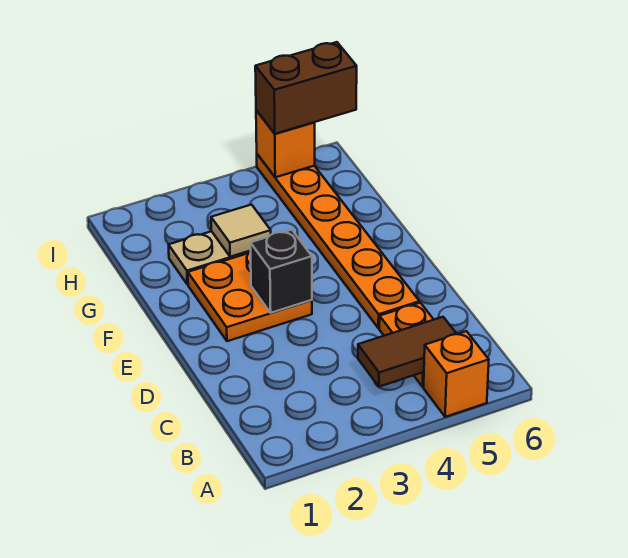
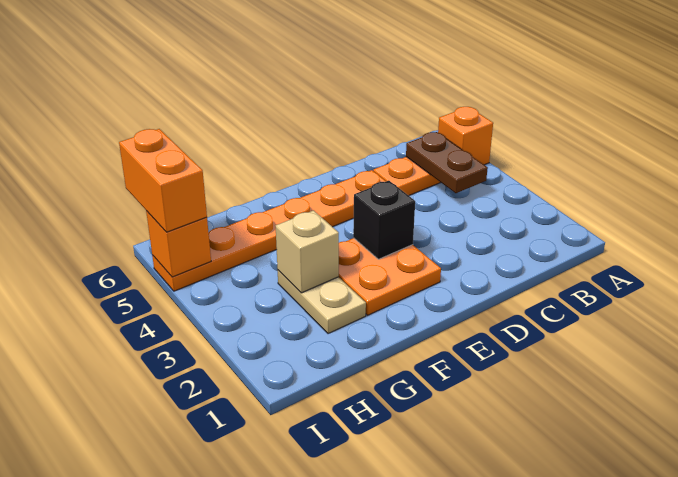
brown tile B4:B5 level 2 -> brown plate B4:B5 level 2
tan tile G3 level 2 -> tan brick G3 level 2
brown brick I5:I6 level 3 -> orange brick I5:I6 level 3

